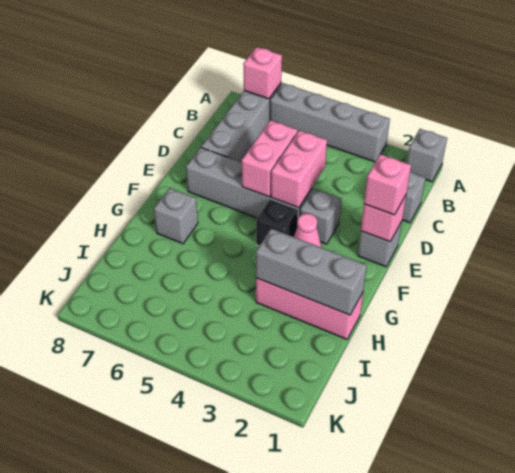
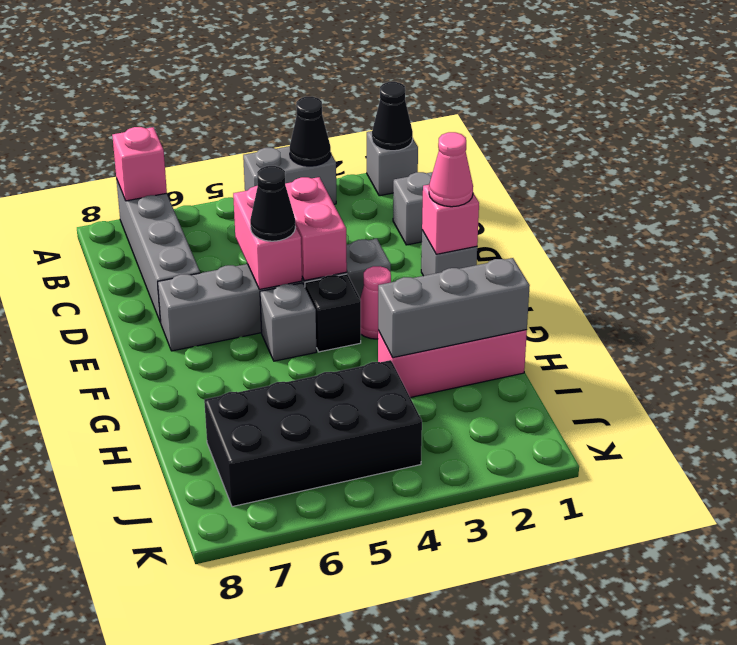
none -> black cone A1 level 2
grey brick A3:A6 level 1 -> grey brick A3:A4 level 1
none -> black cone A3 level 2
pink brick E1 level 3 -> pink cone E1 level 3
none -> black cone E5 level 3
grey brick G7 level 1 -> grey brick F5 level 1
none -> black brick I4:J7 level 1

